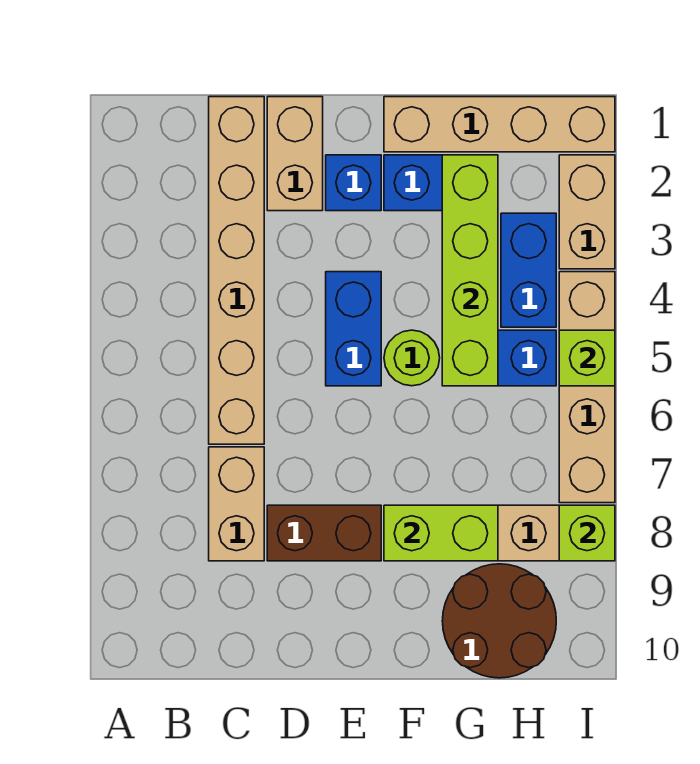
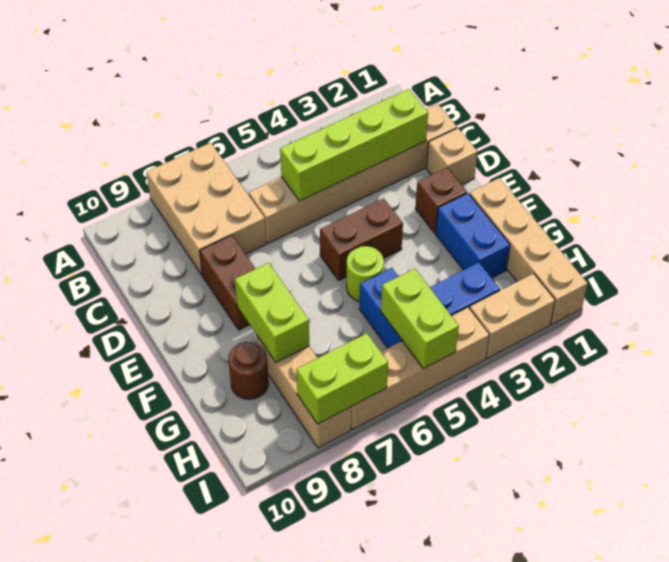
tan brick C7:C8 level 1 -> tan brick A7:C8 level 1
tan brick D1:D2 level 1 -> tan brick D1 level 1
blue brick E2 level 1 -> brown brick E2 level 1
blue brick E4:E5 level 1 -> brown brick E4:E5 level 1
lime brick G2:G5 level 2 -> lime brick C2:C5 level 2
brown round brick G9:H10 level 1 -> brown round brick G9 level 1
lime brick I5 level 2 -> lime brick H5:I5 level 2
lime brick I8 level 2 -> lime brick I7:I8 level 2

